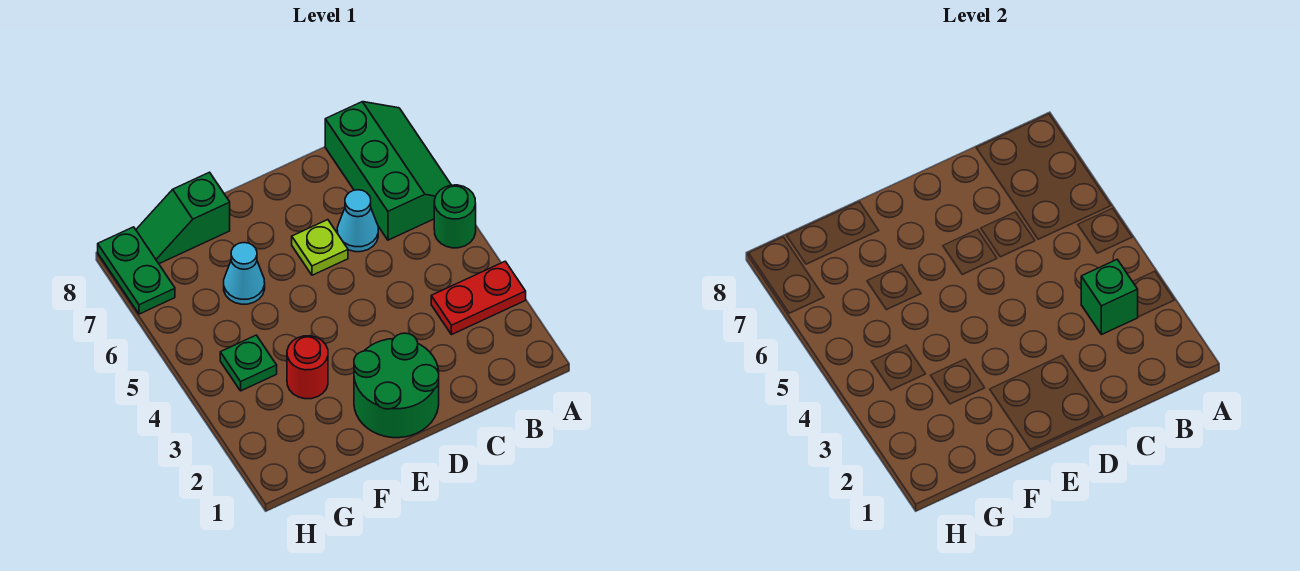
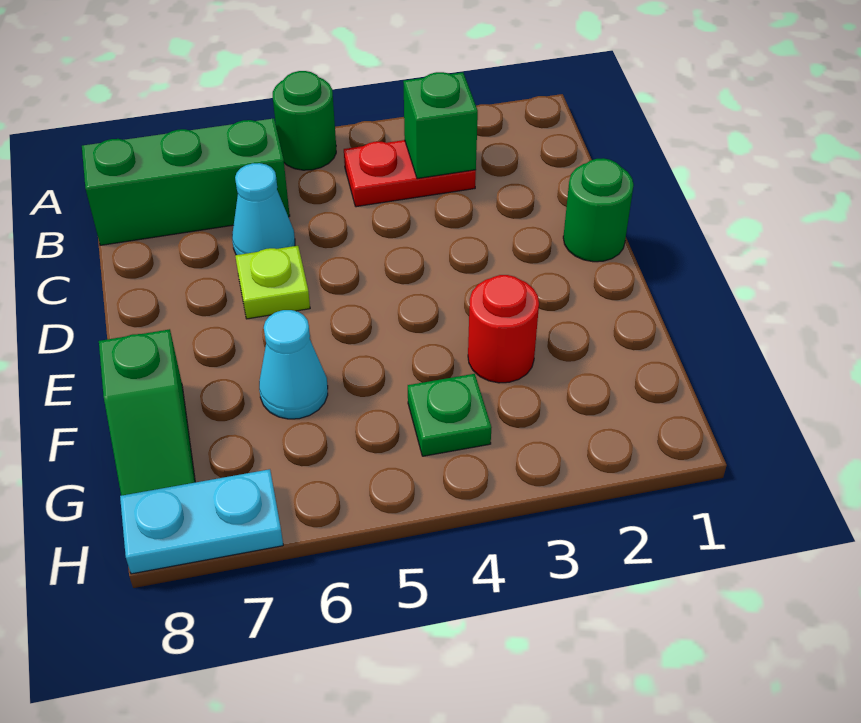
red plate A3:B3 level 1 -> red plate B3:B4 level 1
green round brick D1:E2 level 1 -> green round brick D1 level 1
green plate H7:H8 level 1 -> cyan plate H7:H8 level 1

